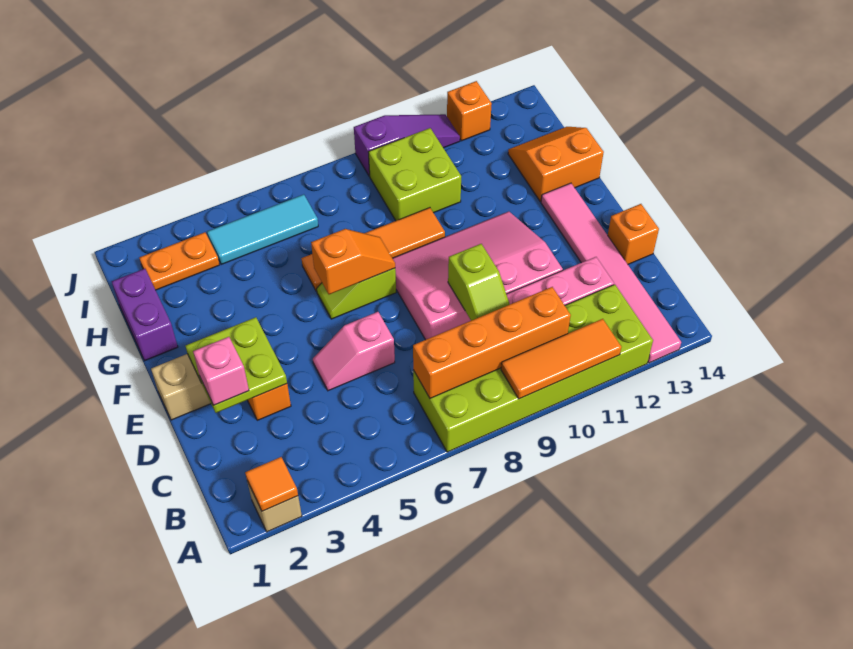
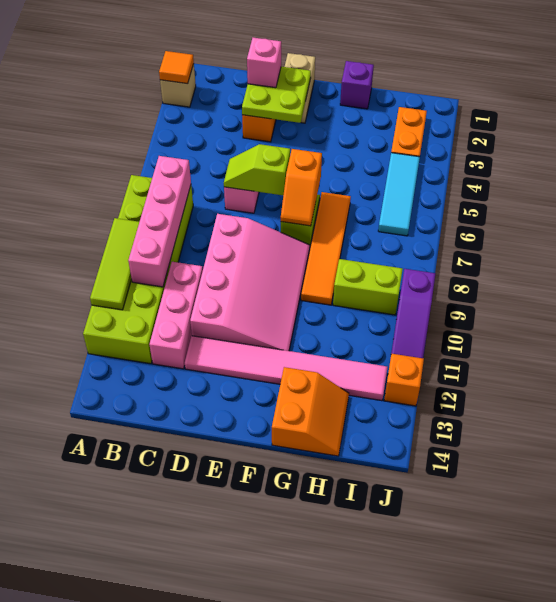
orange tile A9:A11 level 2 -> lime tile A9:A11 level 2
pink tile A13:F13 level 1 -> pink tile D12:I12 level 1
orange brick B7:B10 level 2 -> pink brick B7:B10 level 2
lime slope C9:D9 level 2 top D -> lime slope D6:E6 level 2 top E
orange brick D14 level 1 -> none
purple brick G1:H1 level 1 -> purple brick G1 level 1
lime brick H9:I10 level 1 -> lime brick H9:I9 level 1

